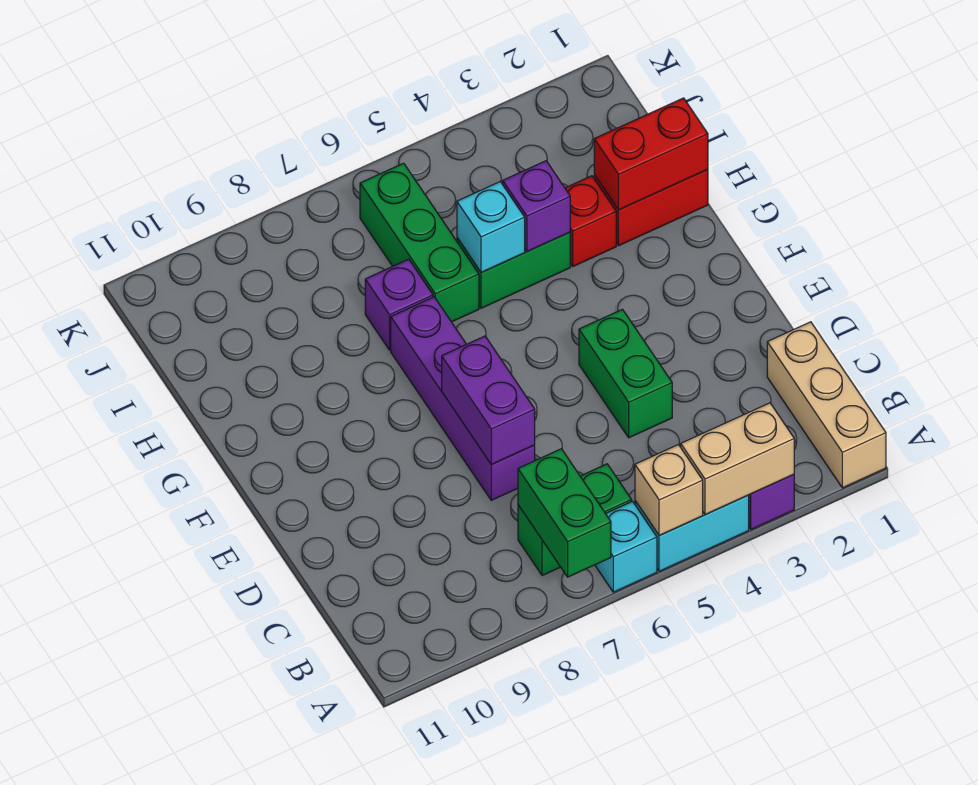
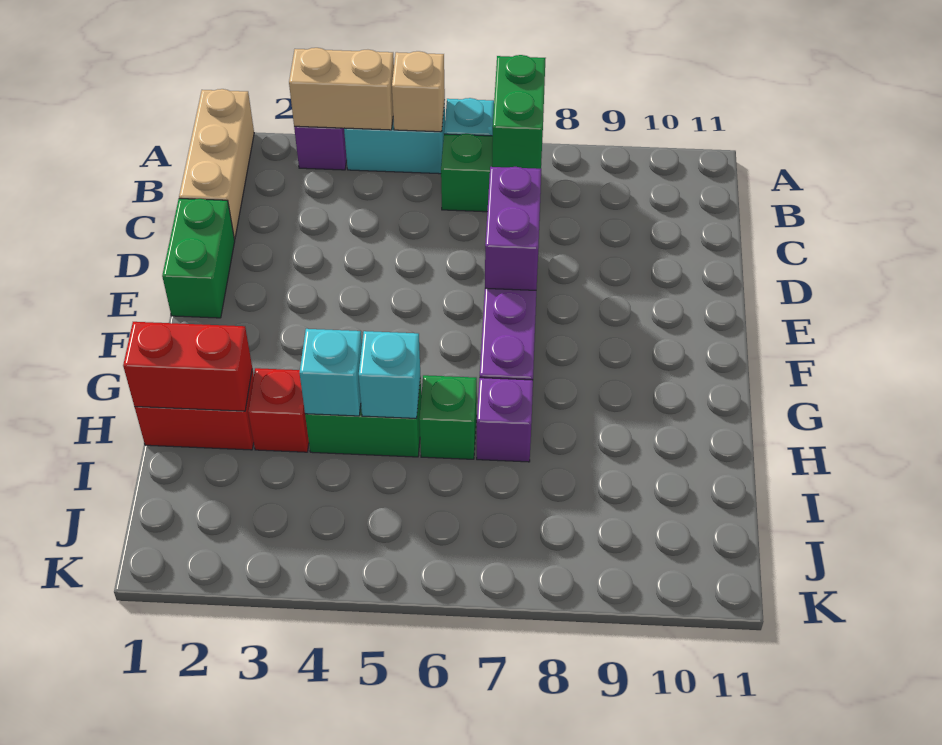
green brick D4:E4 level 1 -> green brick D1:E1 level 1
purple brick H4 level 2 -> cyan brick H4 level 2
green brick H6:J6 level 1 -> green brick H6 level 1

